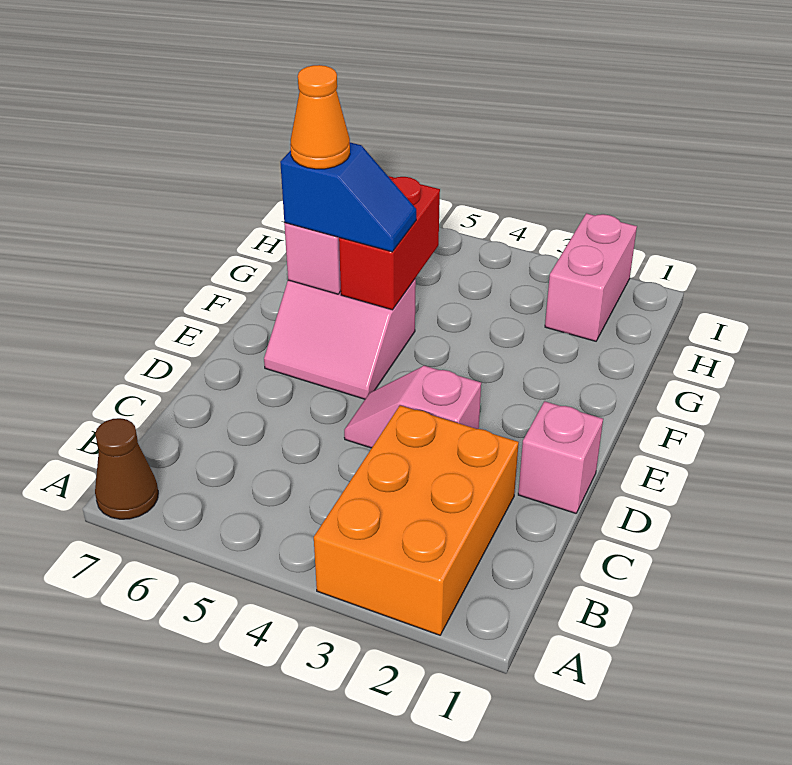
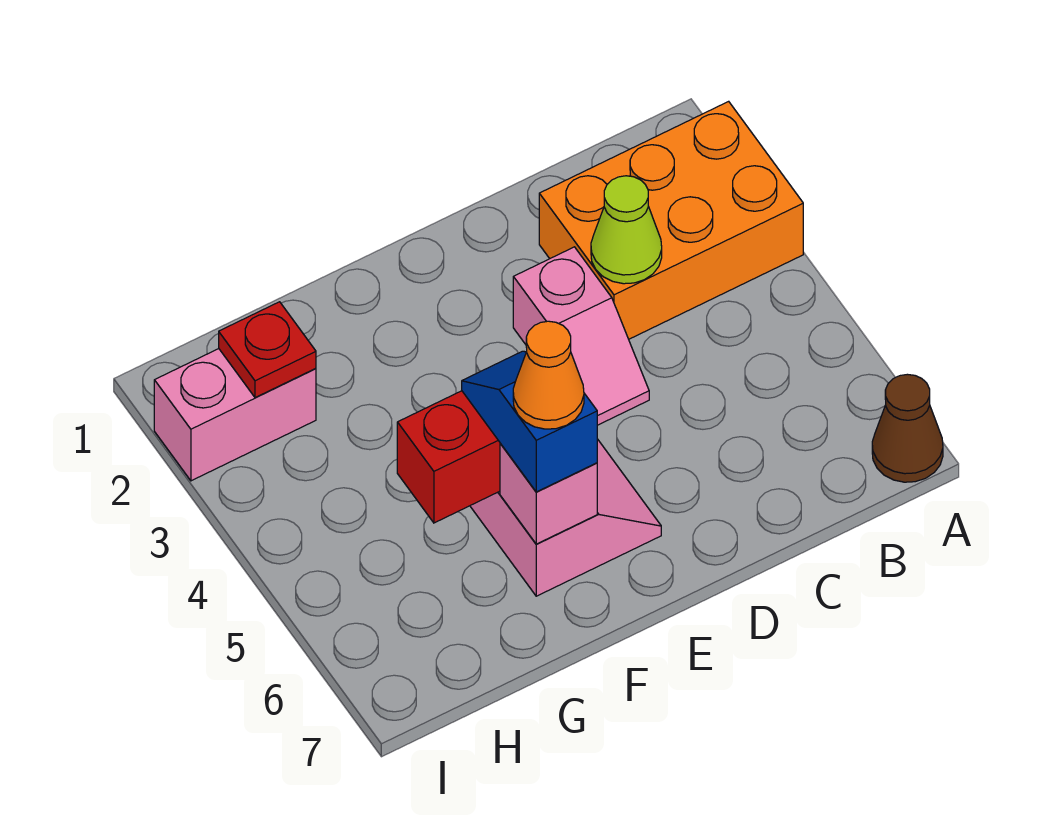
none -> lime cone C3 level 2
pink brick D1 level 1 -> none
none -> red plate H2 level 2

